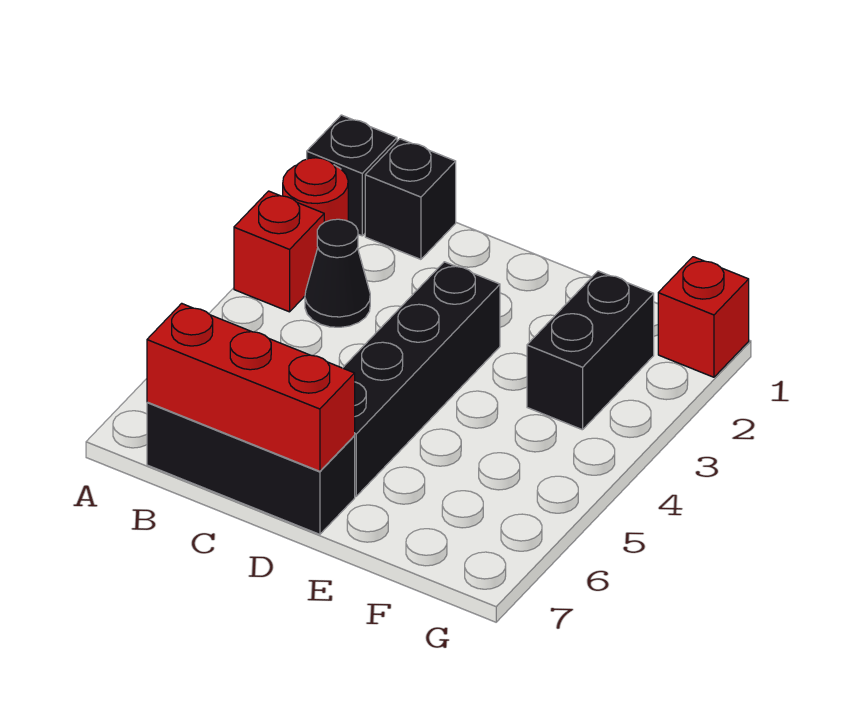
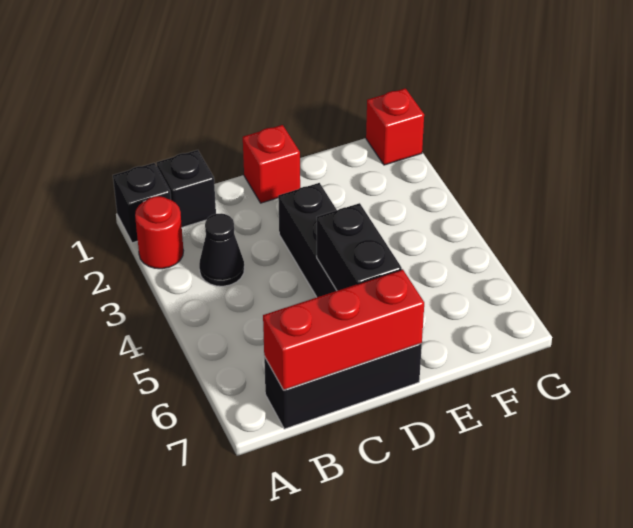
red brick A3 level 1 -> red brick D1 level 1
black brick F2:F3 level 1 -> black brick D5:D6 level 2

